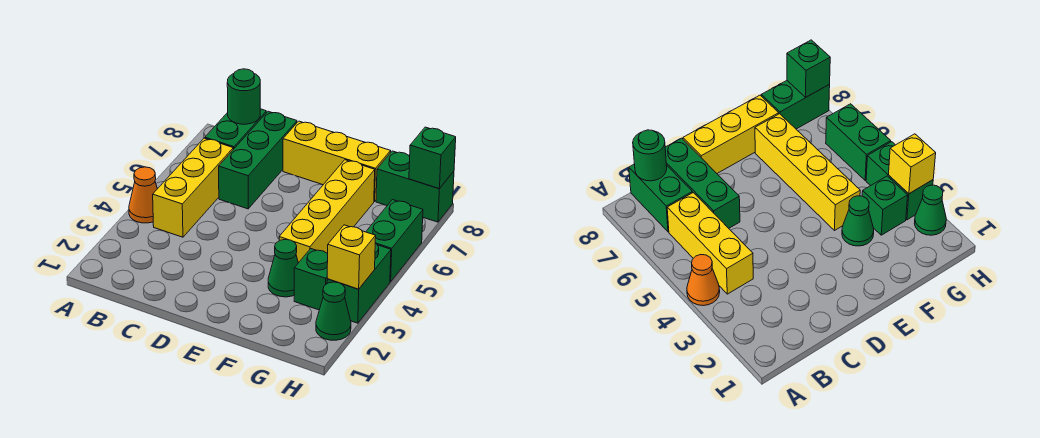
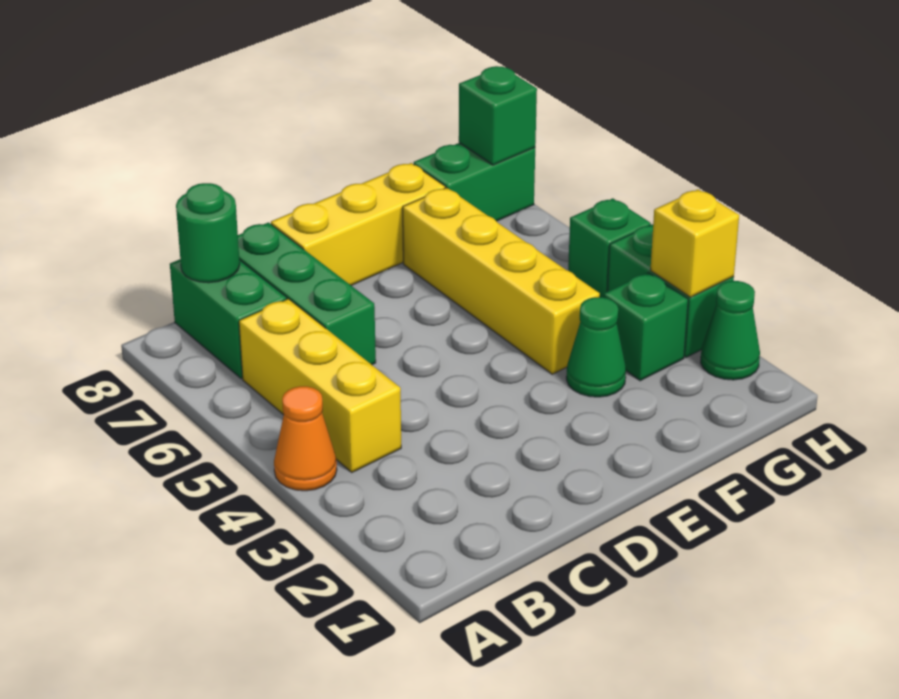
green brick H5:H6 level 1 -> green brick H5 level 1

